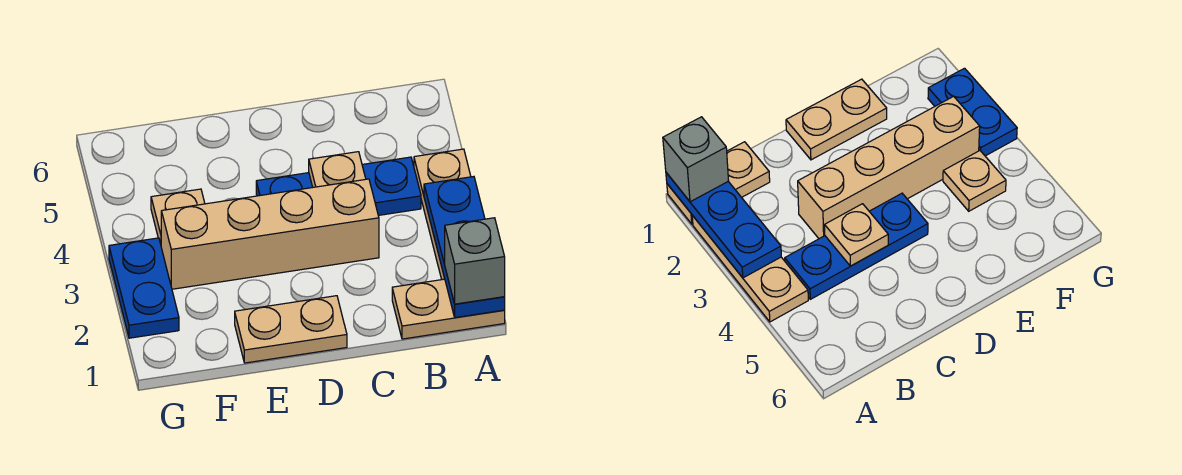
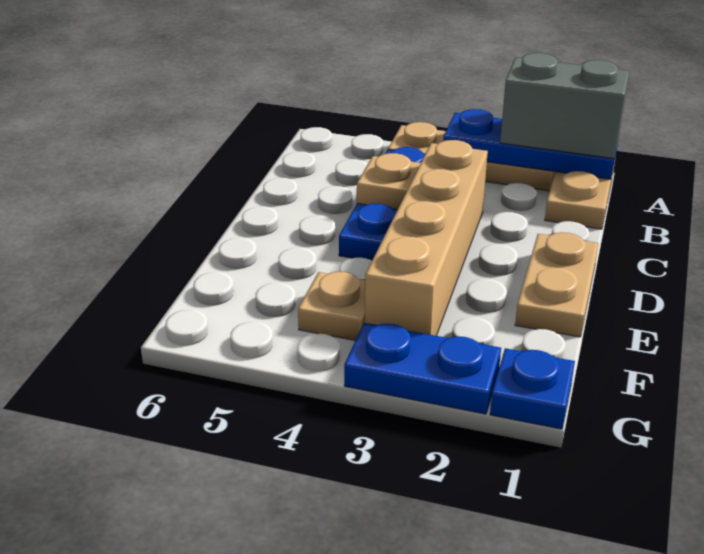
grey brick A1 level 3 -> grey brick A1:A2 level 3
none -> blue plate G1 level 1

